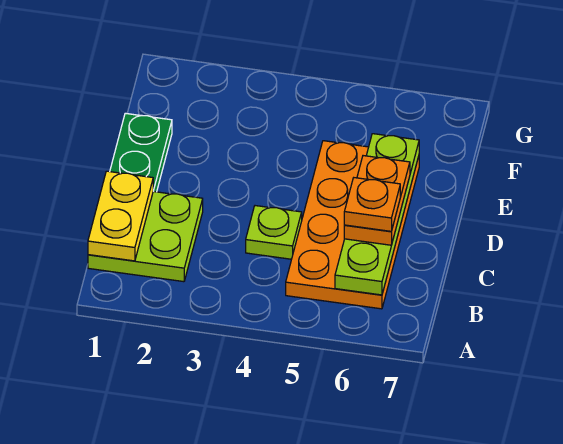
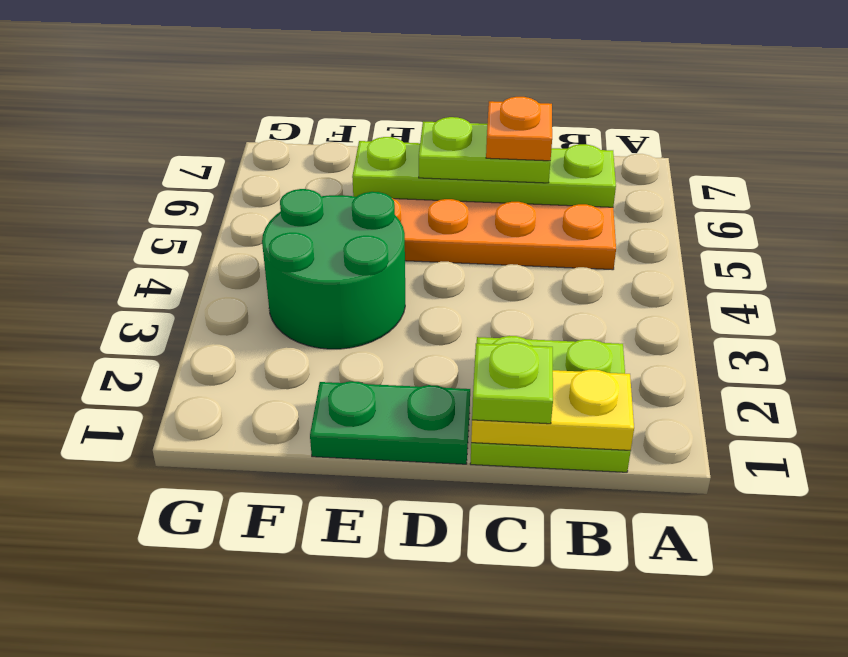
lime plate C4 level 1 -> lime plate C1 level 3
orange plate C6:D6 level 3 -> lime plate C6:D6 level 3
none -> green round brick E3:F4 level 1

